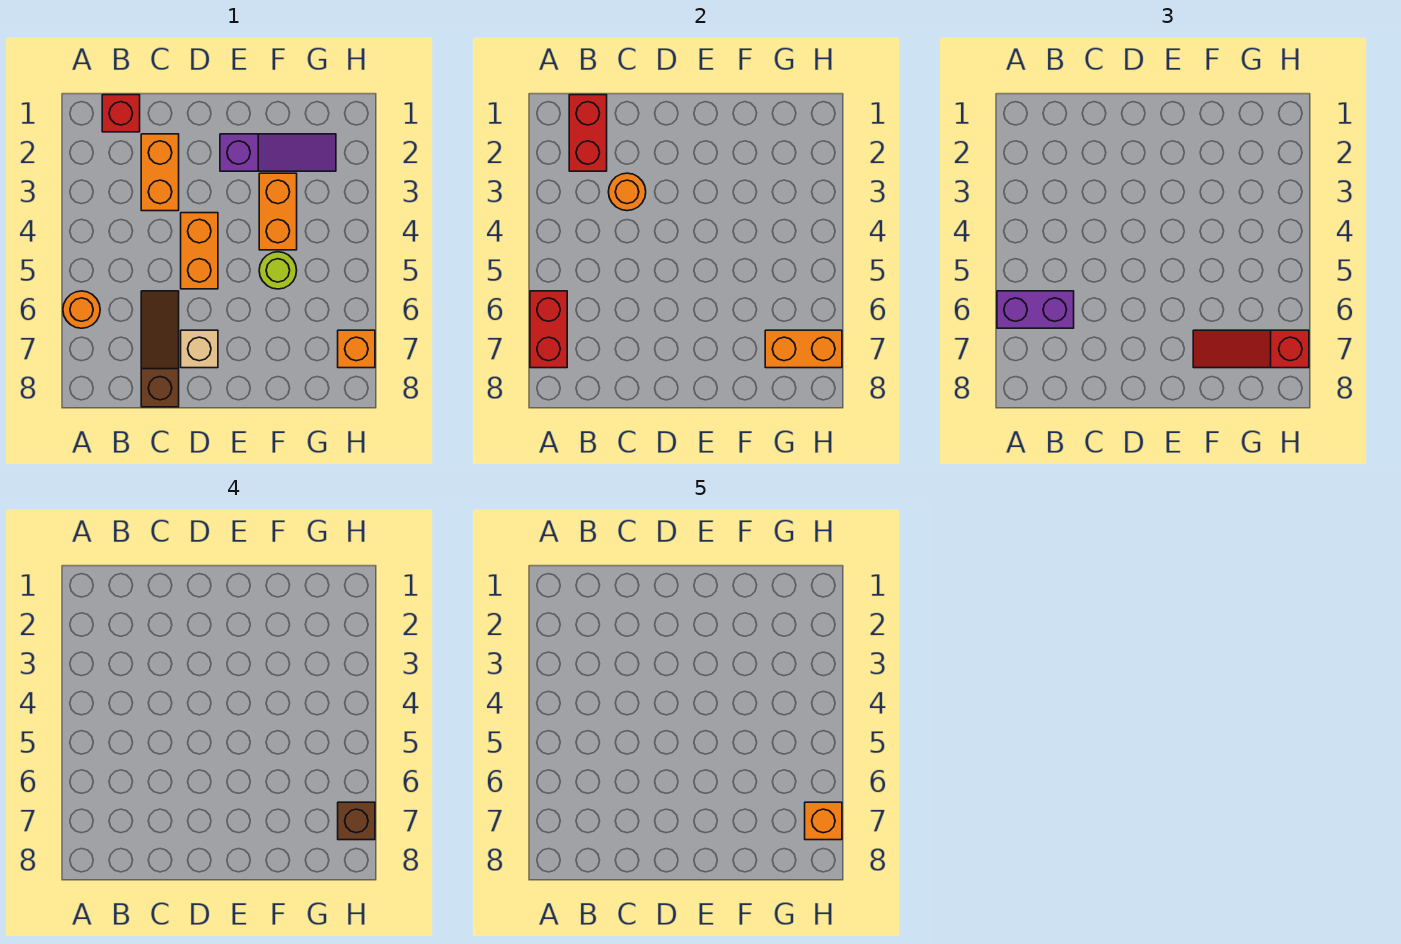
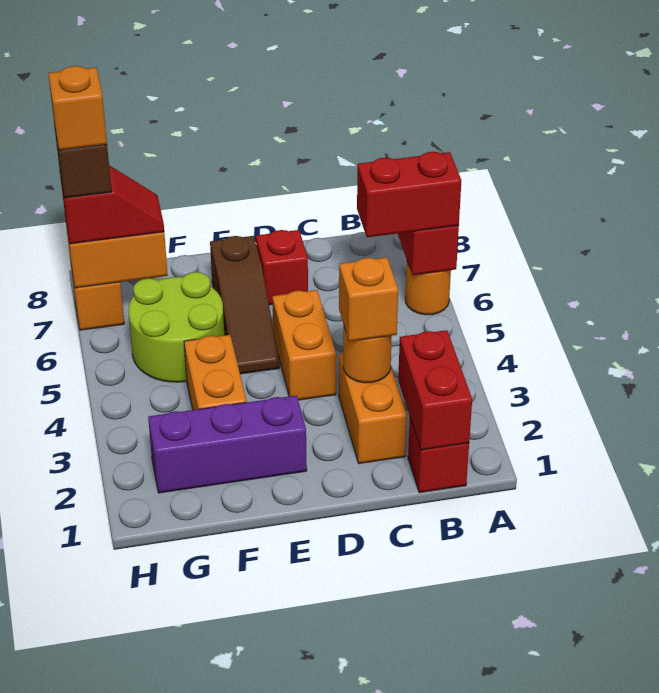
purple brick A6:B6 level 3 -> red brick A6:B6 level 3
none -> orange brick C3 level 3
brown slope C6:C8 level 1 top 8 -> brown slope E5:E7 level 1 top 7
tan brick D7 level 1 -> red brick D7 level 1
purple slope E2:G2 level 1 top E -> purple brick E2:G2 level 1
lime round brick F5 level 1 -> lime round brick F5:G6 level 1
red slope F7:H7 level 3 top H -> red slope G7:H7 level 3 top H

